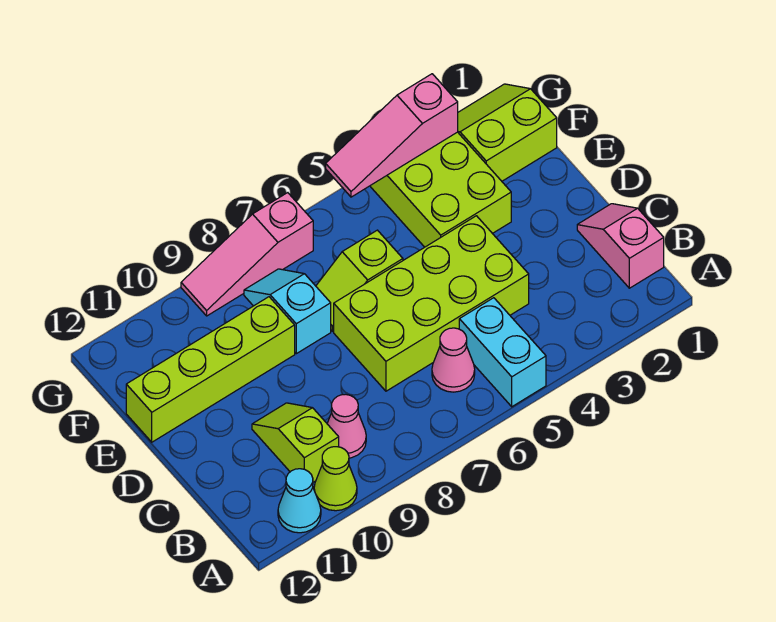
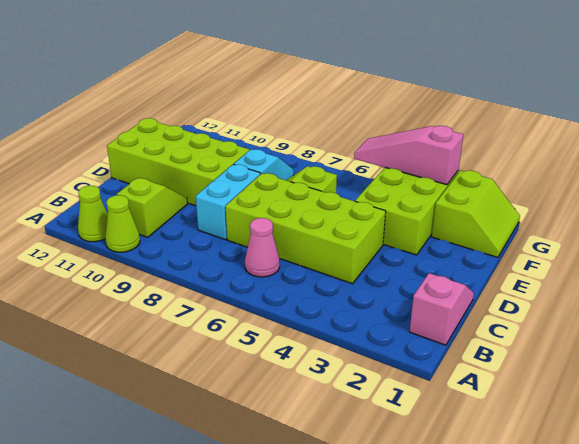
cyan brick A5:B5 level 1 -> cyan brick C8:D8 level 1
cyan cone A11 level 1 -> lime cone A11 level 1
pink cone B9 level 1 -> none
lime brick E9:E12 level 1 -> lime brick D9:E12 level 1
lime slope F1:G2 level 1 top F -> lime slope F1:G2 level 1 top 2
pink slope G7:G9 level 1 top 7 -> none

